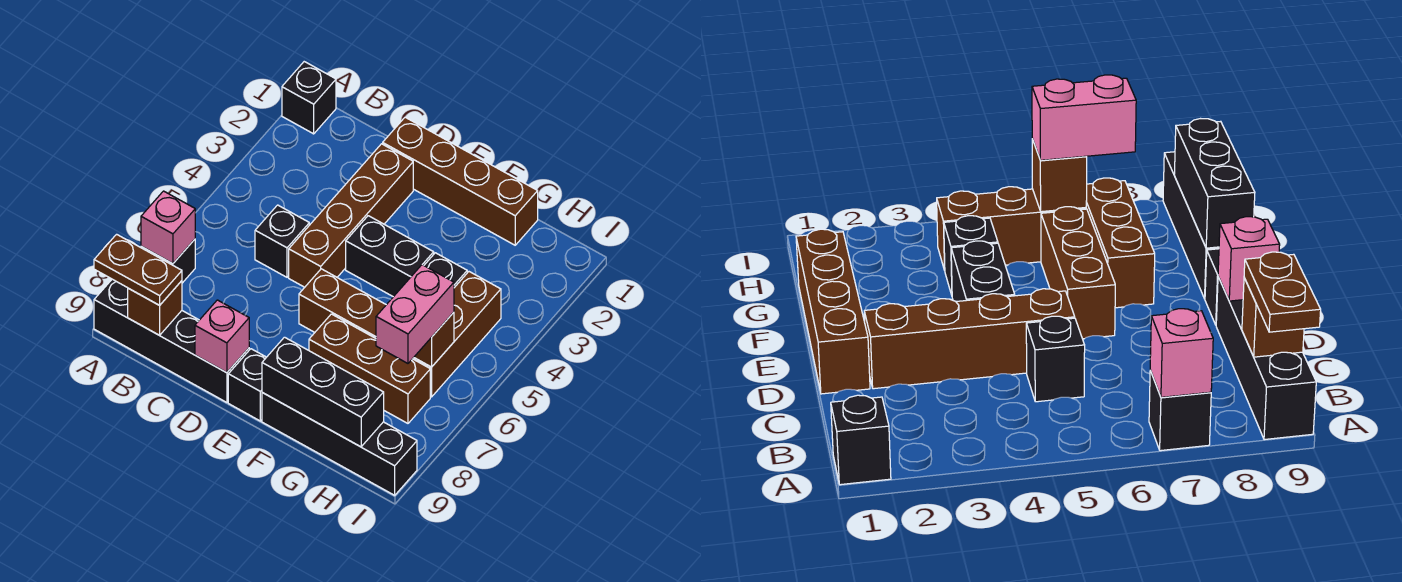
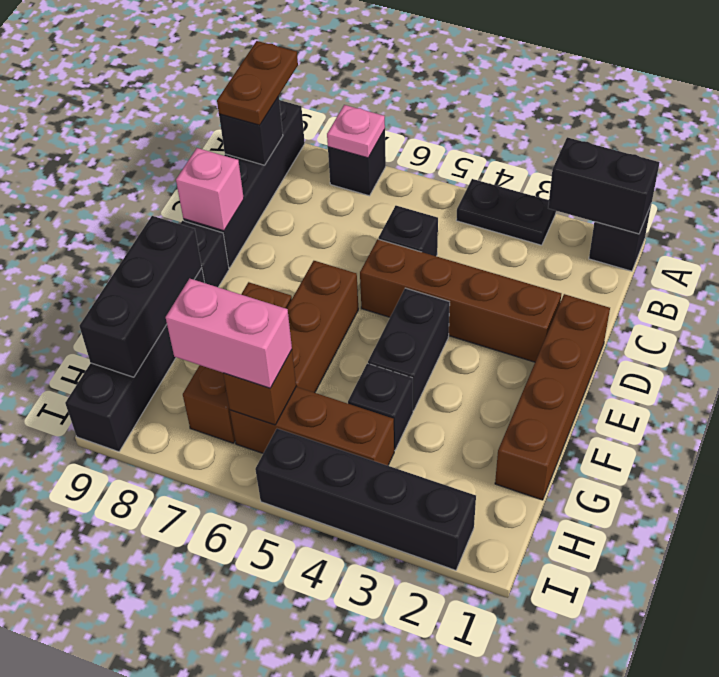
none -> black brick A1:A2 level 2
none -> black plate A3:A4 level 1
pink brick A7 level 2 -> pink plate A7 level 2
brown brick B9 level 2 -> black brick B9 level 2
none -> black brick I2:I5 level 1

